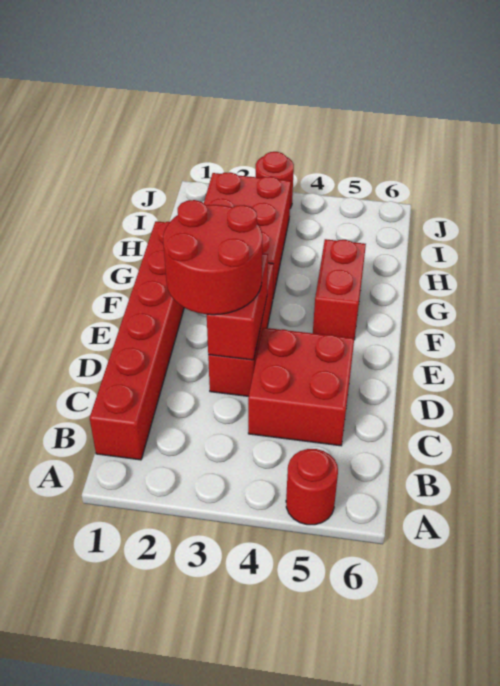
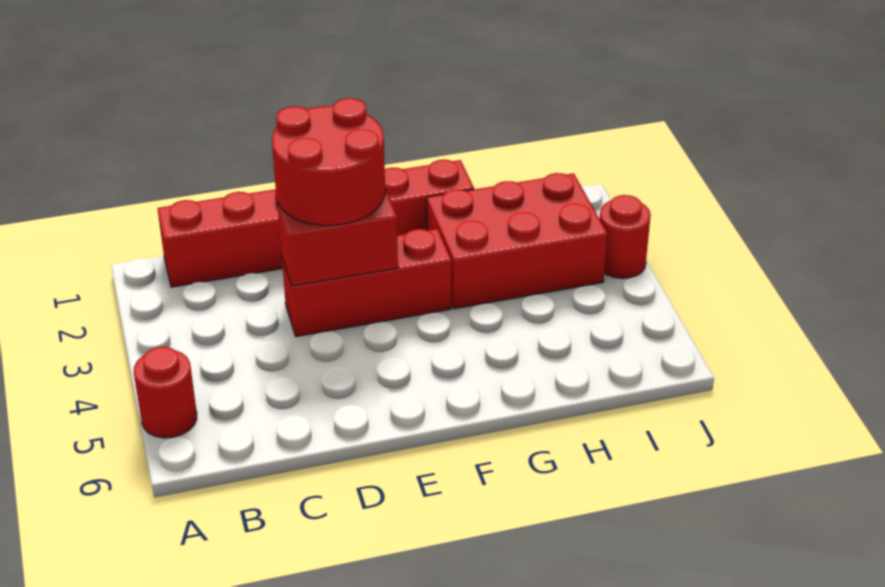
red brick C4:D5 level 1 -> none
red brick F5:G5 level 1 -> none

